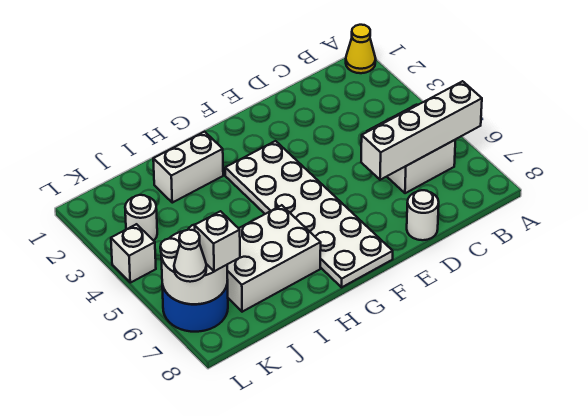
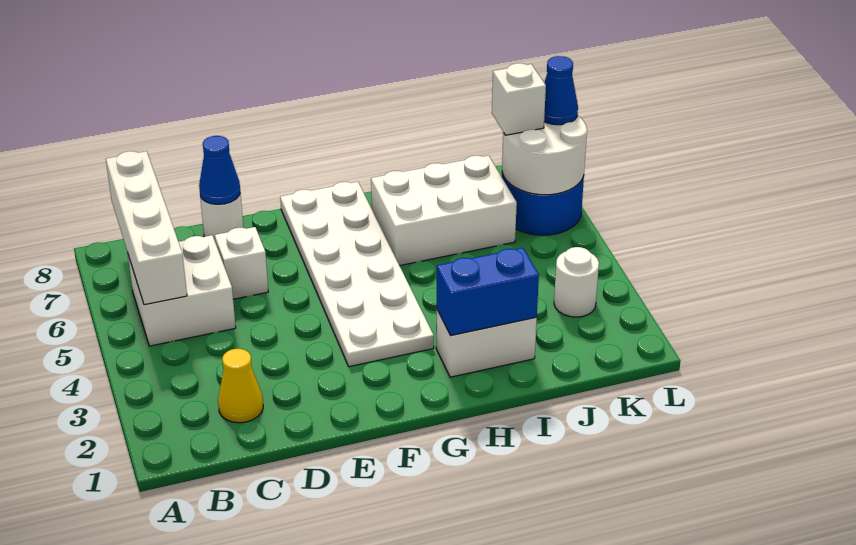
yellow cone A1 level 1 -> yellow cone C2 level 1
white brick A6:D6 level 2 -> white brick B5:B8 level 2
none -> blue cone D8 level 2
none -> blue brick H2:I2 level 2
white brick L4 level 1 -> white brick D6 level 1
white cone L7 level 3 -> blue cone L7 level 3

